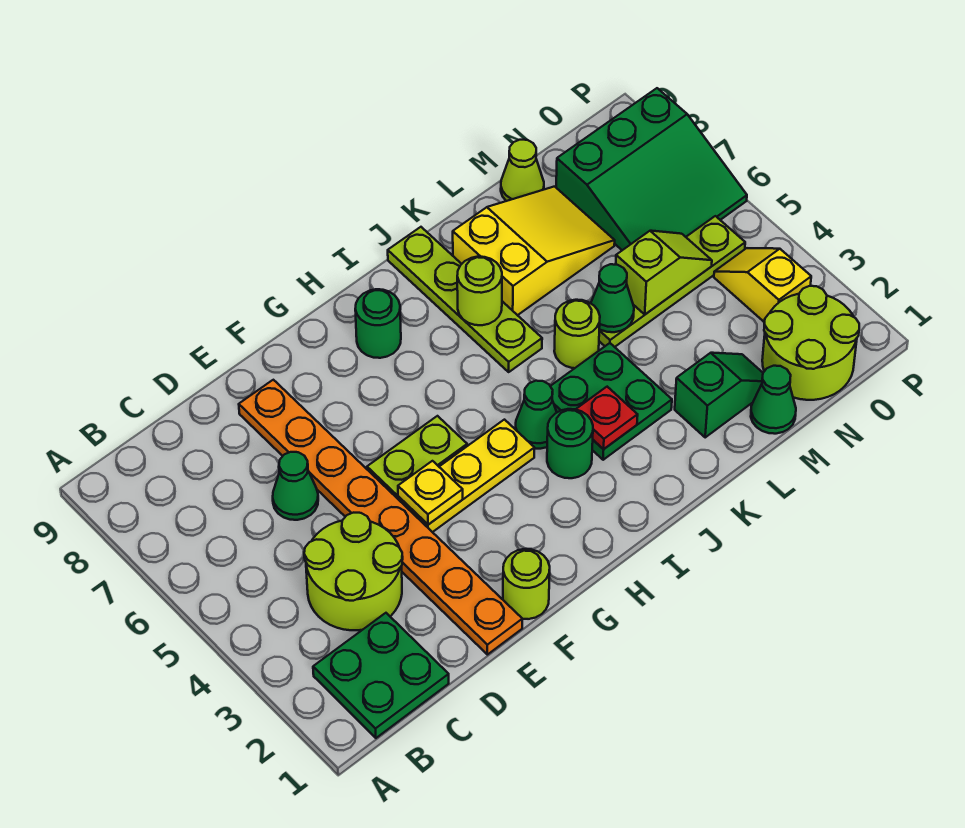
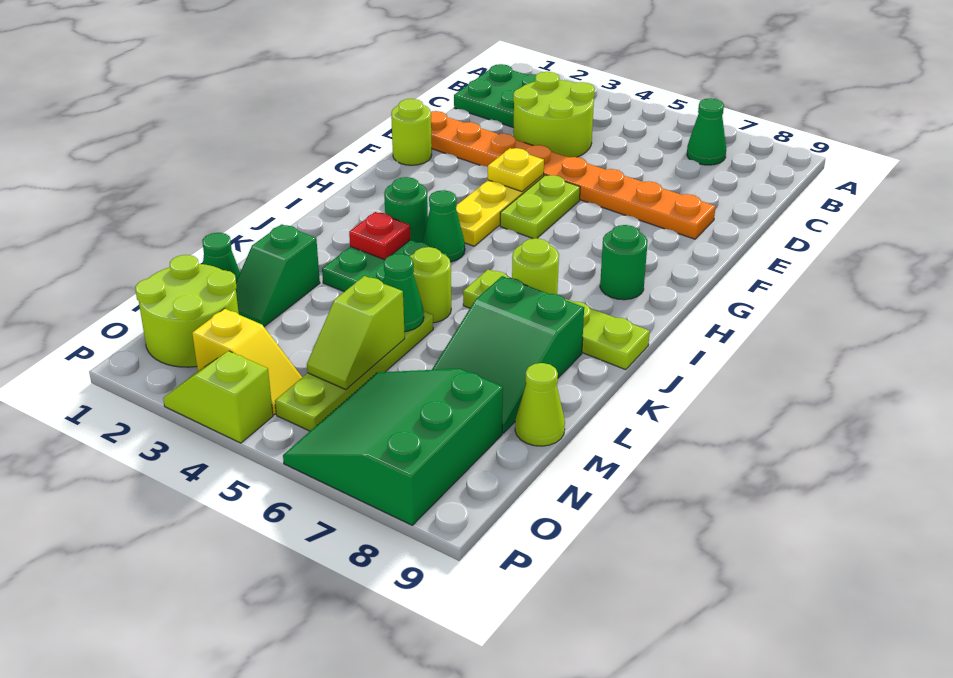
green cone D6 level 1 -> green cone B7 level 1
yellow slope K7:M8 level 1 top K -> green slope K7:M8 level 1 top K
none -> lime slope P3:P4 level 1 top 4

